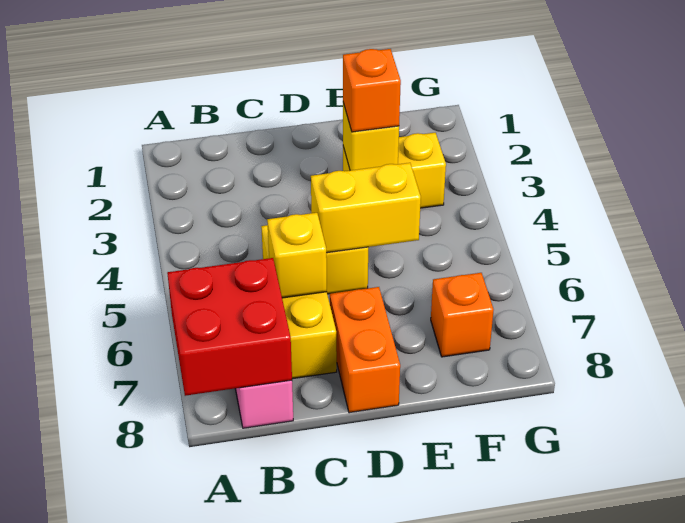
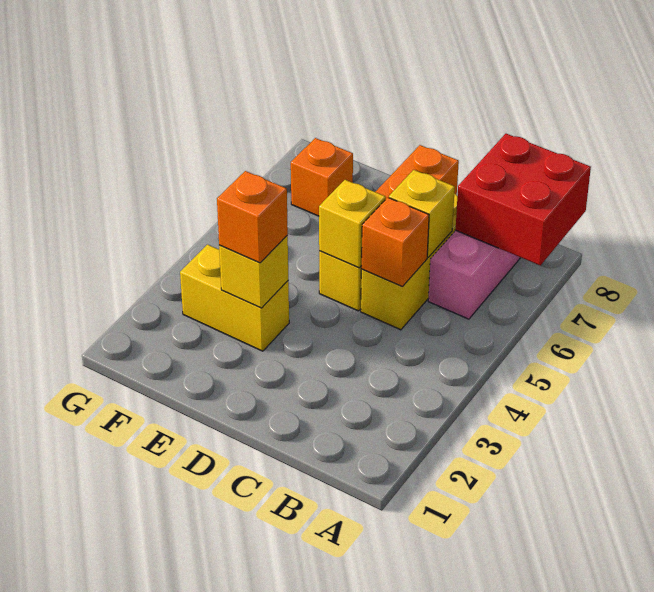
none -> orange brick C5 level 2
yellow brick D5:E5 level 2 -> yellow brick D5 level 2

